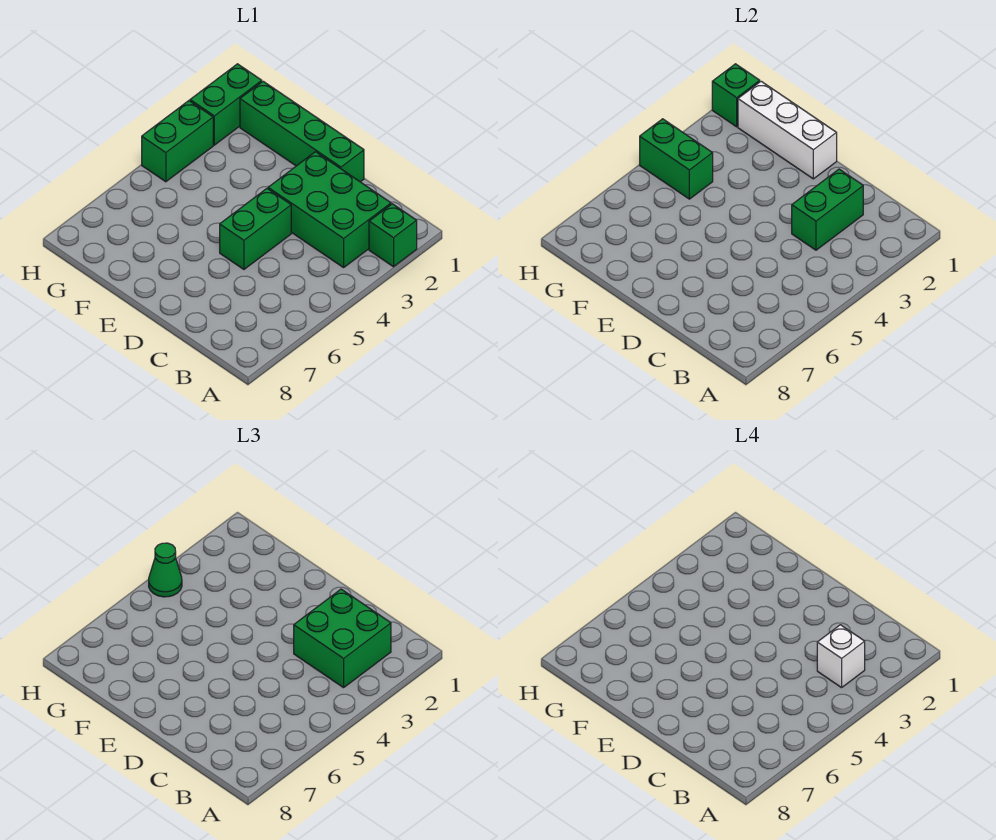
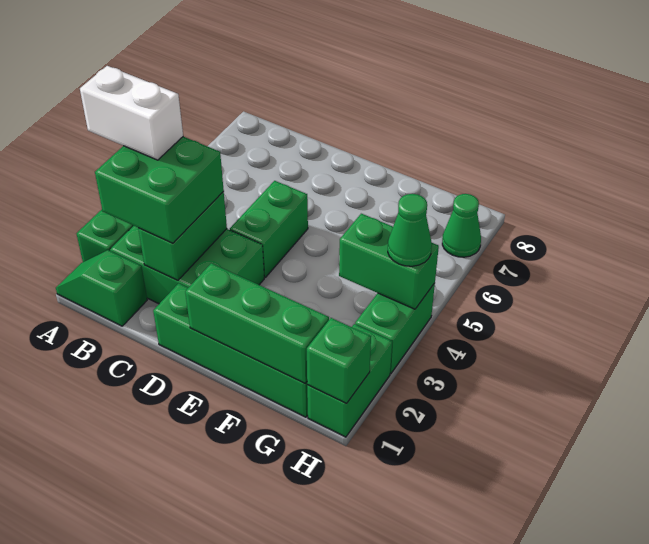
none -> green slope A1:B1 level 1 top B
white brick B3 level 4 -> white brick A3:B3 level 4
white brick E1:G1 level 2 -> green brick E1:G1 level 2
none -> green cone H7 level 1

